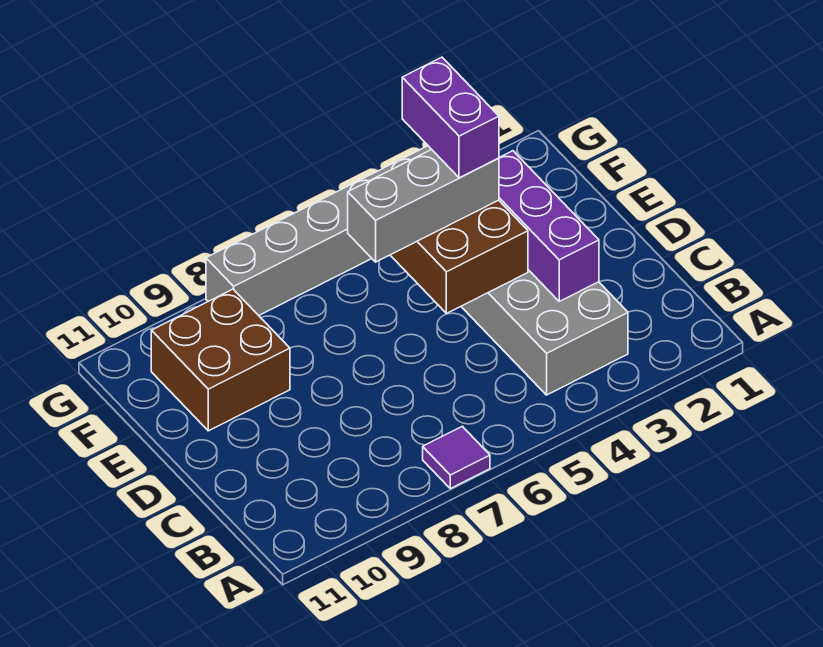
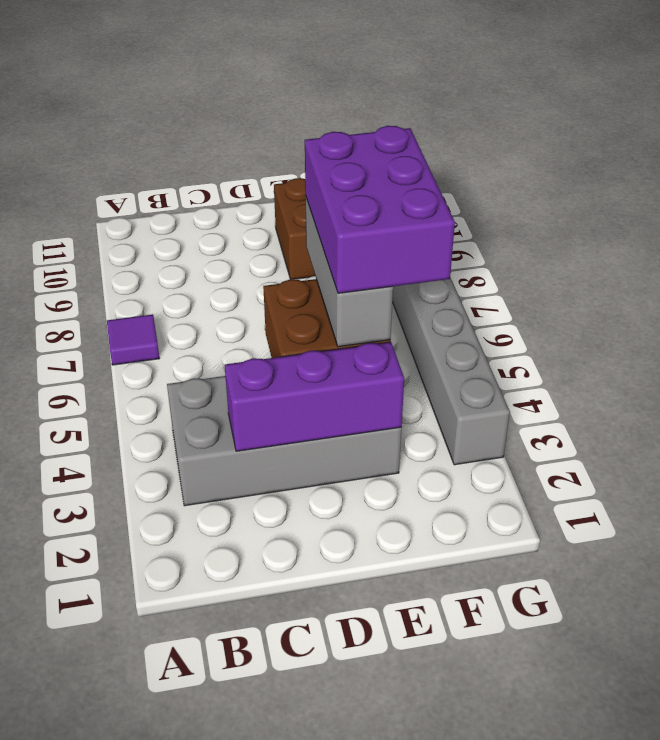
purple brick E4:F4 level 4 -> purple brick E4:F6 level 4

